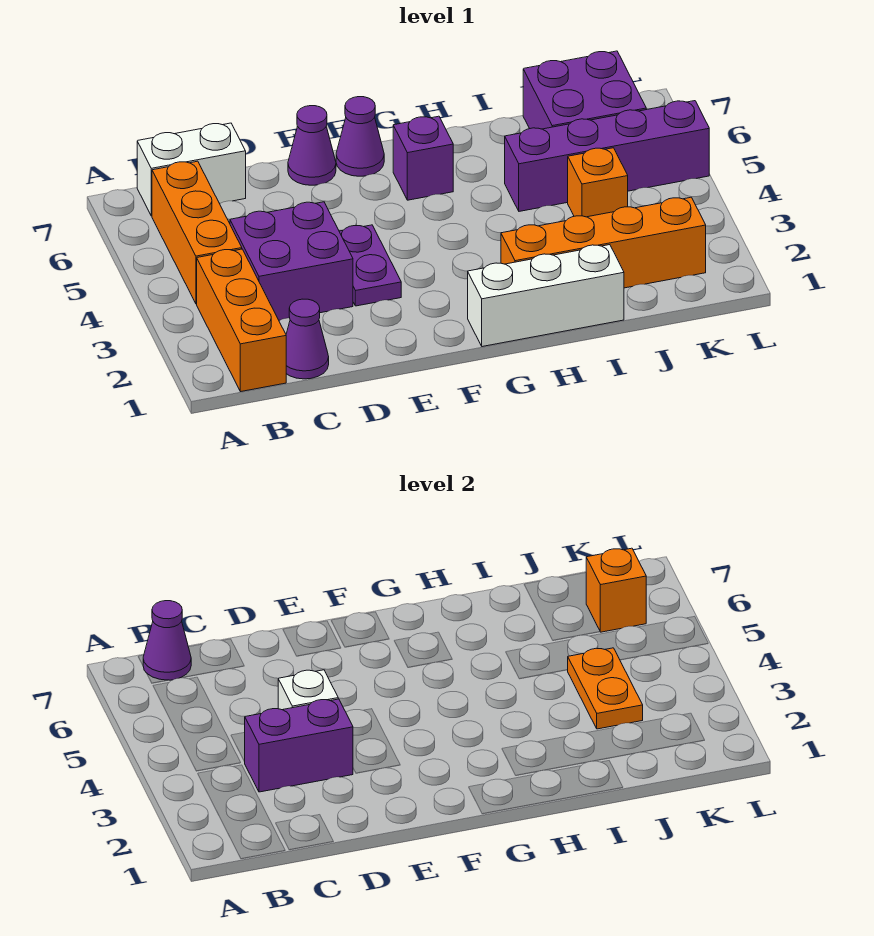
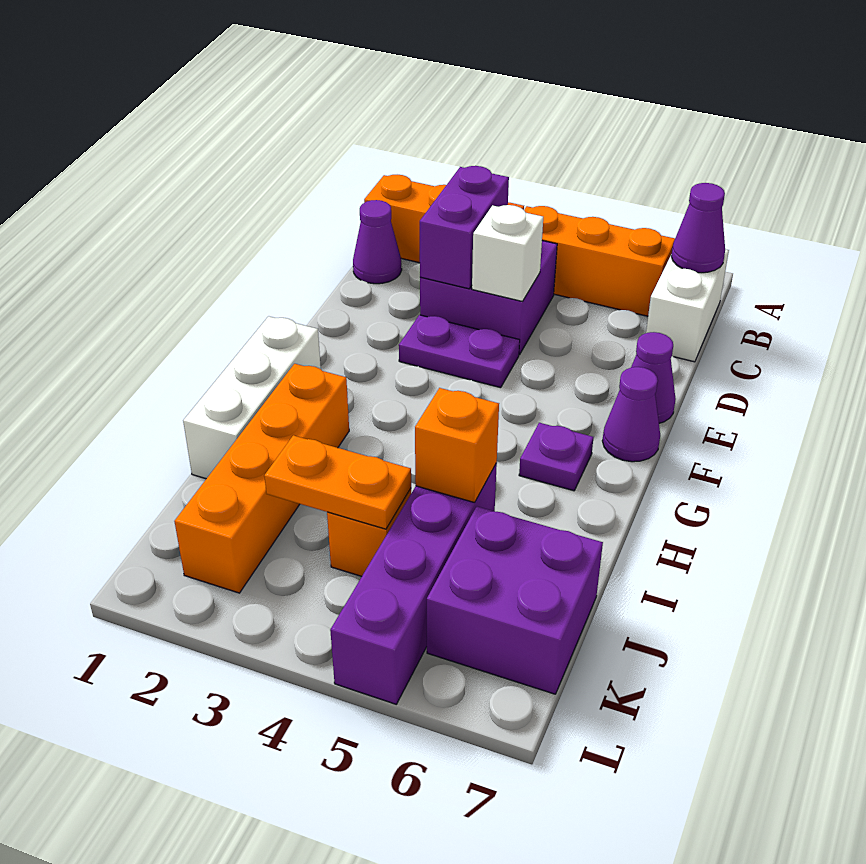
purple brick G6 level 1 -> purple plate G6 level 1
orange brick K6 level 2 -> orange brick I5 level 2

